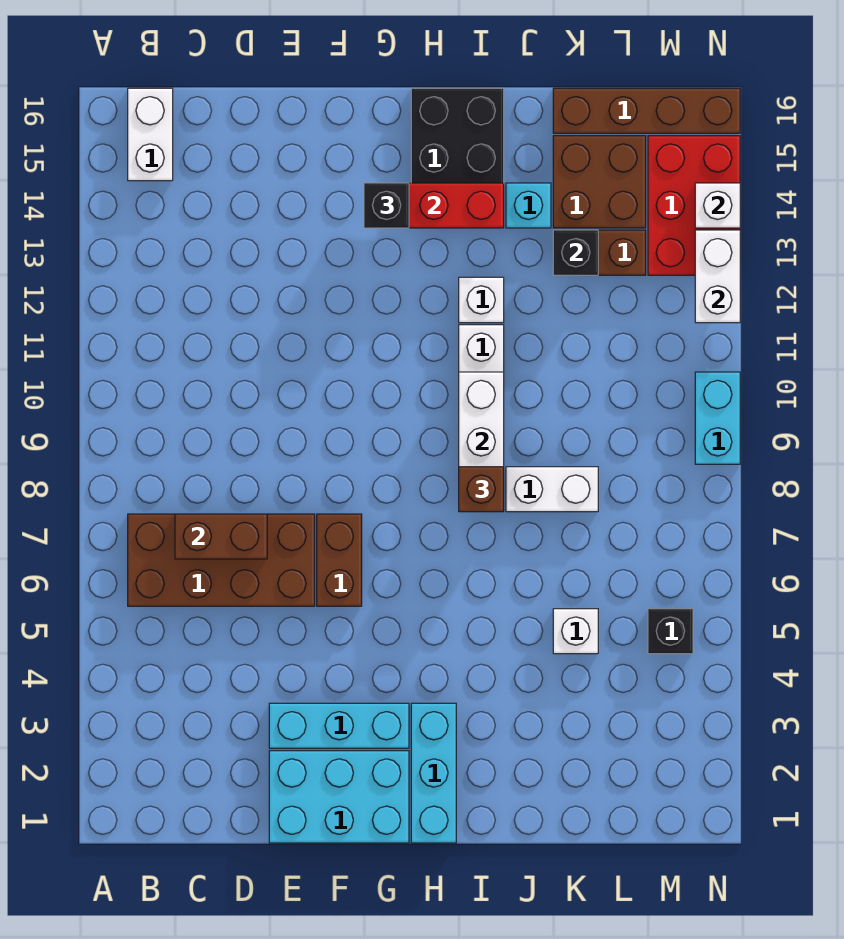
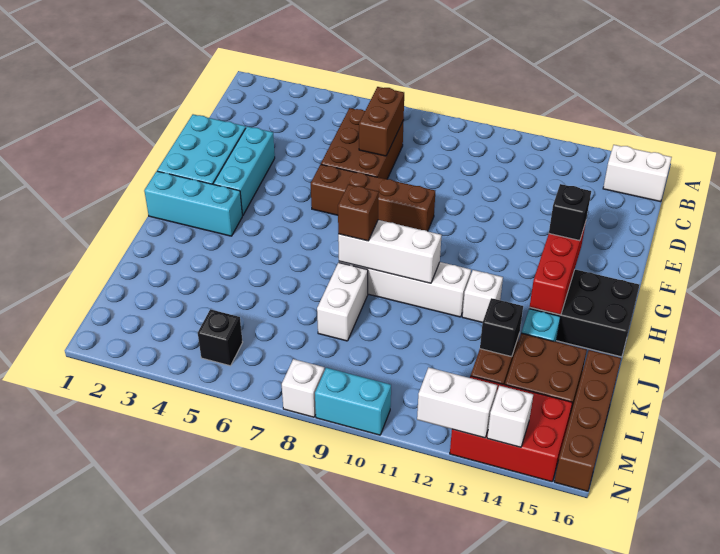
brown brick B6:E7 level 1 -> brown brick C6:E7 level 1
brown brick F6:F7 level 1 -> brown brick F6:F9 level 1
white brick K5 level 1 -> white brick N8 level 1

